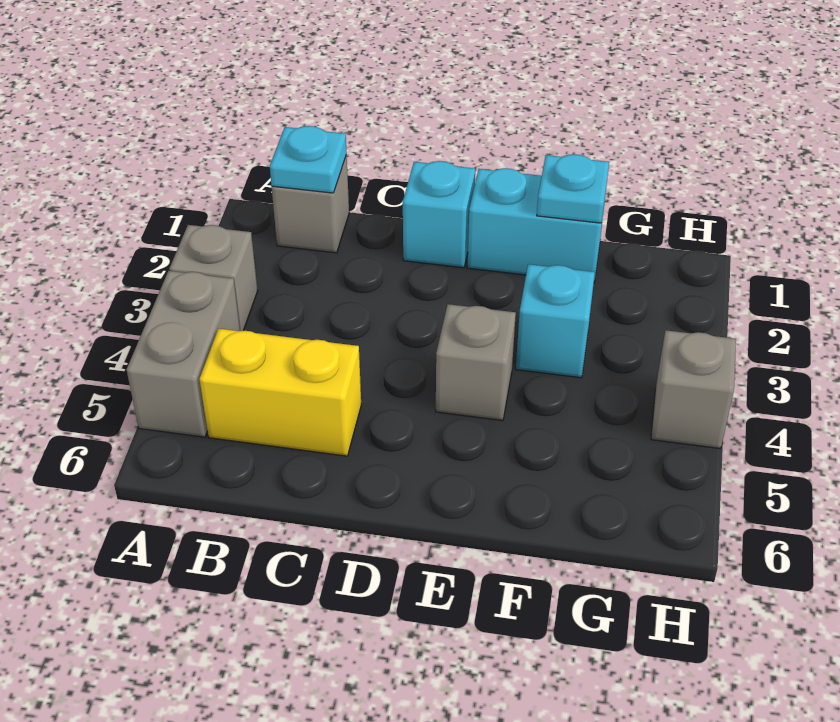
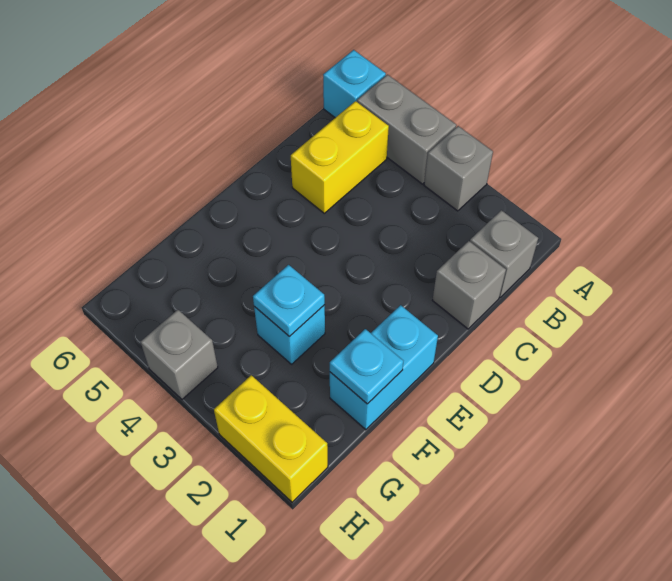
cyan plate B1 level 2 -> cyan plate F3 level 2
cyan brick D1 level 1 -> cyan brick A6 level 1
grey brick E4 level 1 -> grey brick C1 level 1
none -> yellow brick H1:H2 level 1

